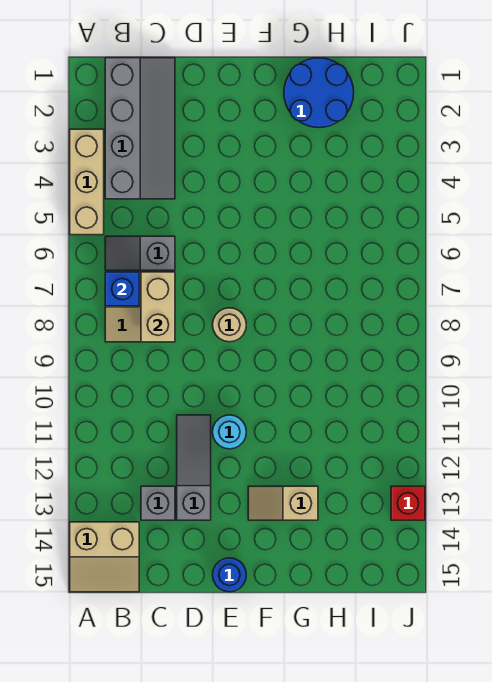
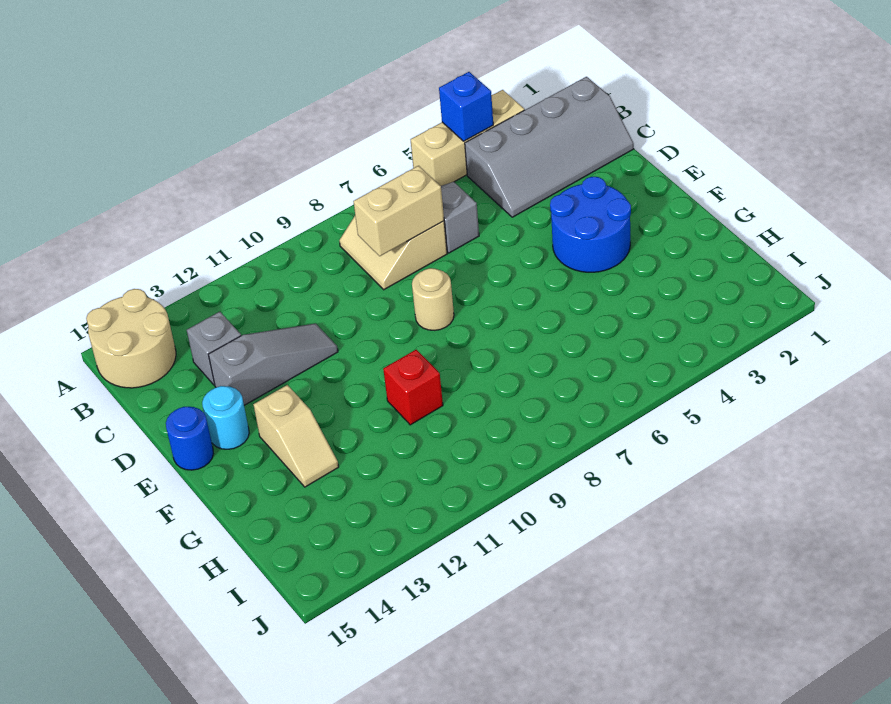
tan slope A14:B15 level 1 top 14 -> tan round brick A14:B15 level 1
blue brick B7 level 2 -> blue brick A4 level 2
cyan round brick E11 level 1 -> cyan round brick E14 level 1
tan slope F13:G13 level 1 top G -> tan slope F13:G13 level 1 top F
blue round brick G1:H2 level 1 -> blue round brick E3:F4 level 1
red brick J13 level 1 -> red brick G10 level 1

